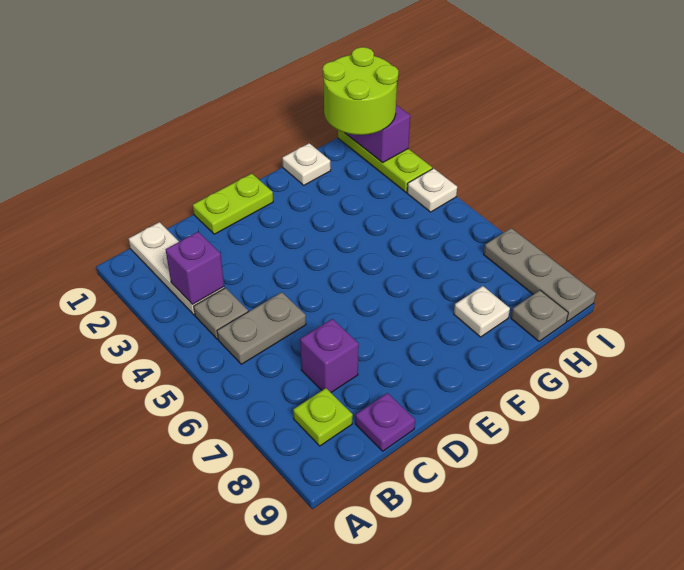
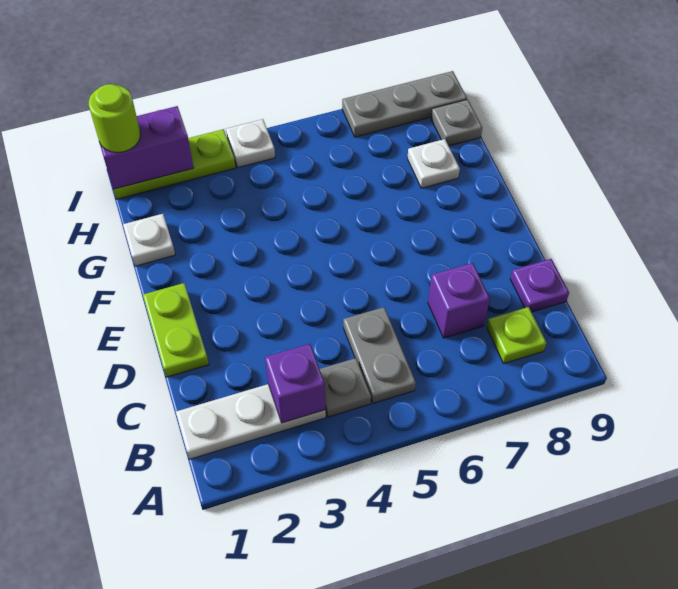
lime round brick H1:I2 level 3 -> lime round brick I1 level 3

